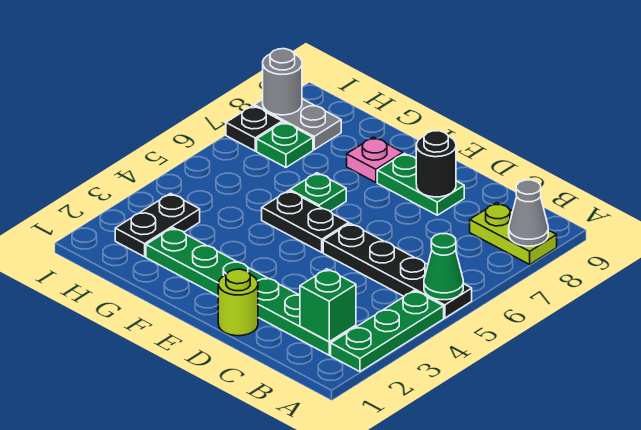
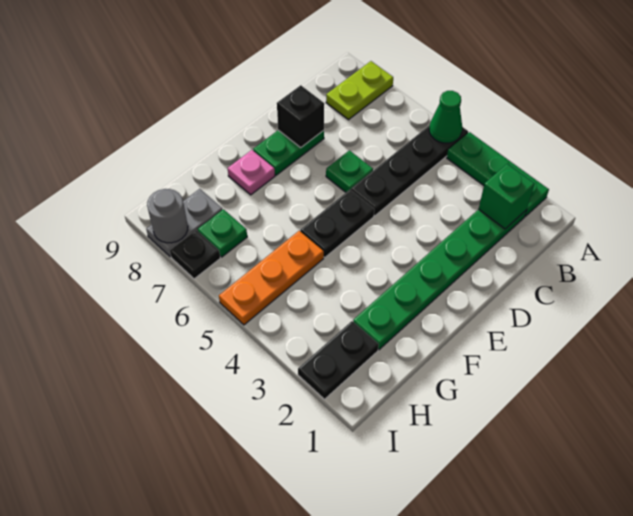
grey cone A8 level 2 -> none
lime round brick D1 level 1 -> none
black round brick D8 level 2 -> black brick D8 level 2
green plate F6 level 1 -> green plate D6 level 1
none -> orange plate G5:I5 level 1
black plate H2:H3 level 1 -> black plate H2:I2 level 1

